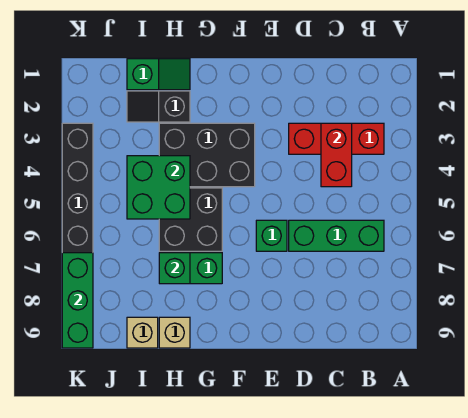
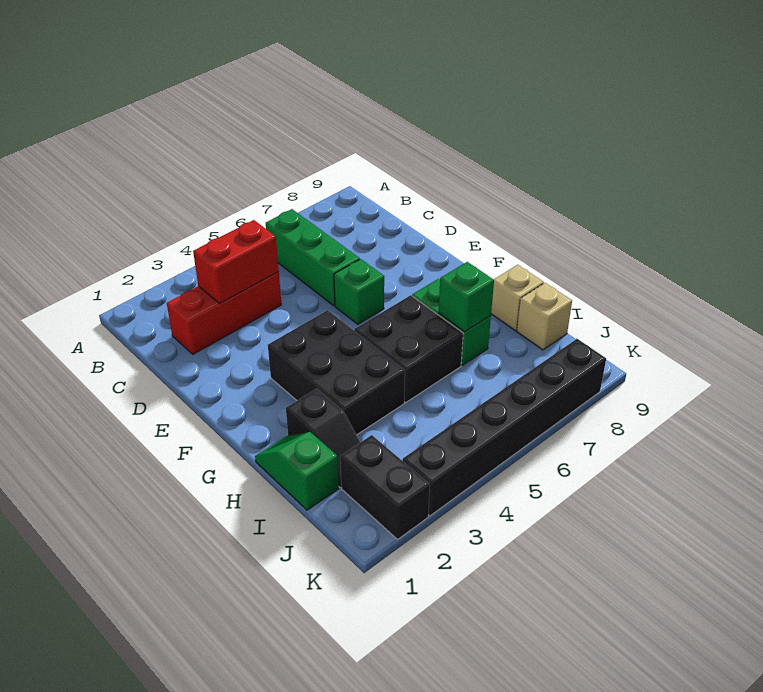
red brick B3:D3 level 1 -> red brick C2:C4 level 1
green brick H4:I5 level 2 -> none
none -> black brick J2:K2 level 1
green brick K7:K9 level 2 -> none

